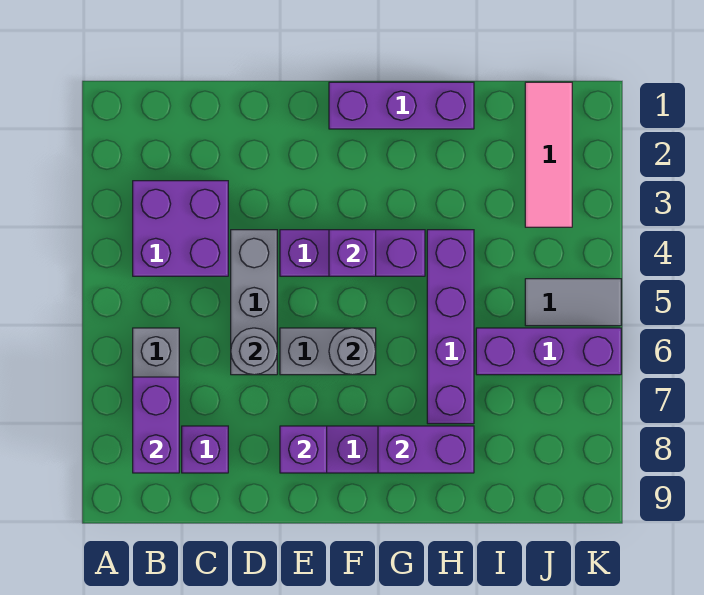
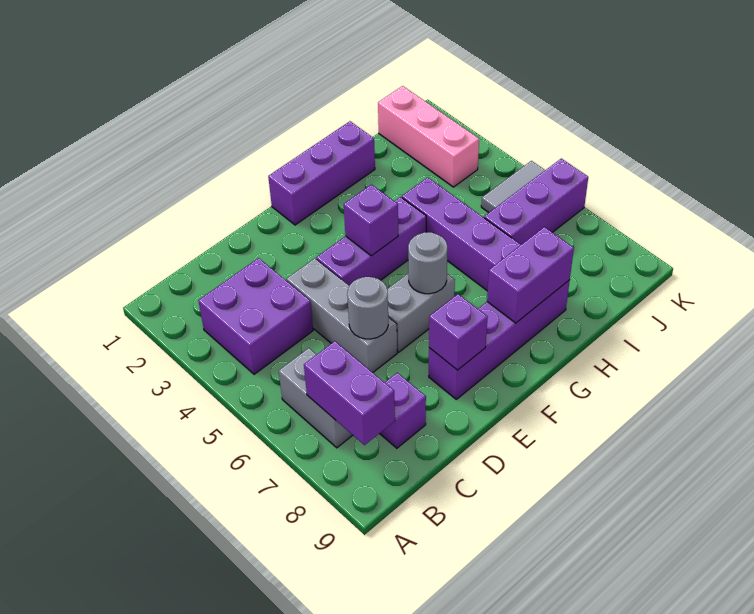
pink tile J1:J3 level 1 -> pink brick J1:J3 level 1

